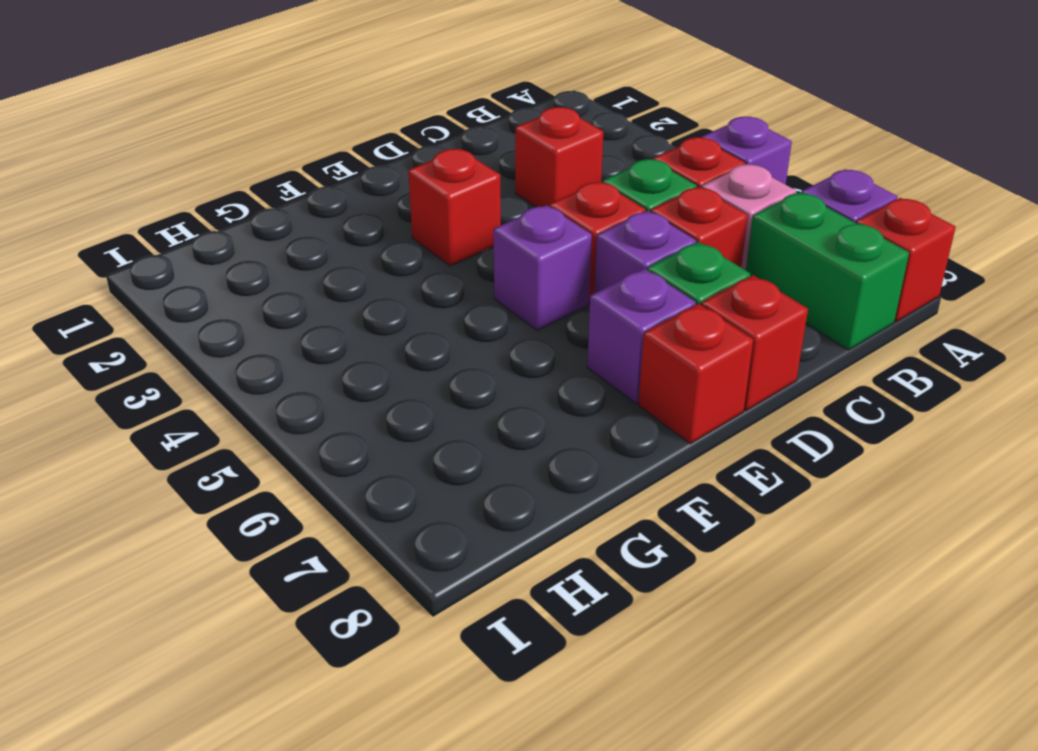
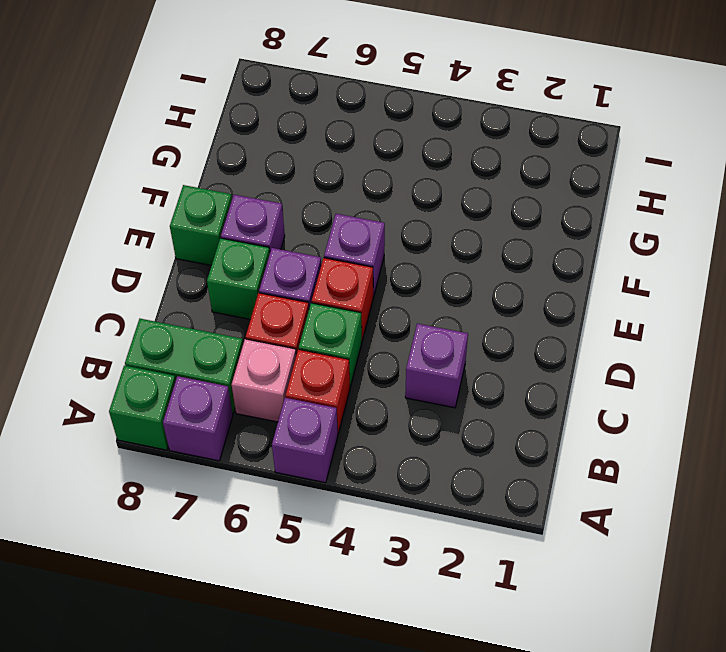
red brick A8 level 1 -> green brick A8 level 1
red brick C3 level 1 -> purple brick C3 level 1
red brick D8 level 1 -> none
red brick E3 level 1 -> none
red brick E8 level 1 -> green brick E8 level 1

